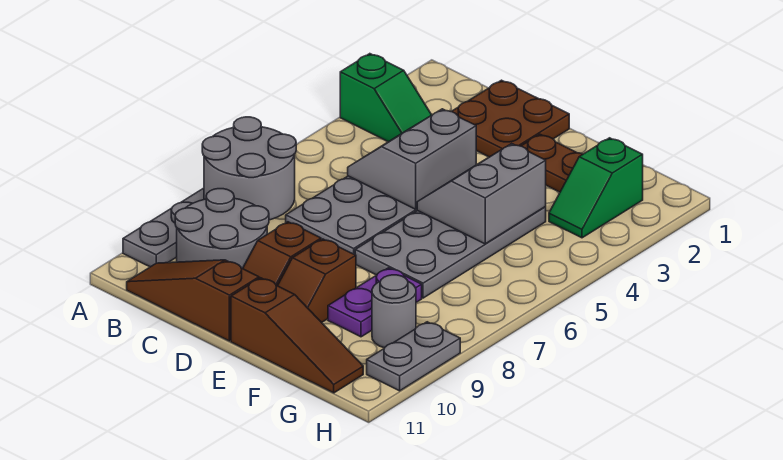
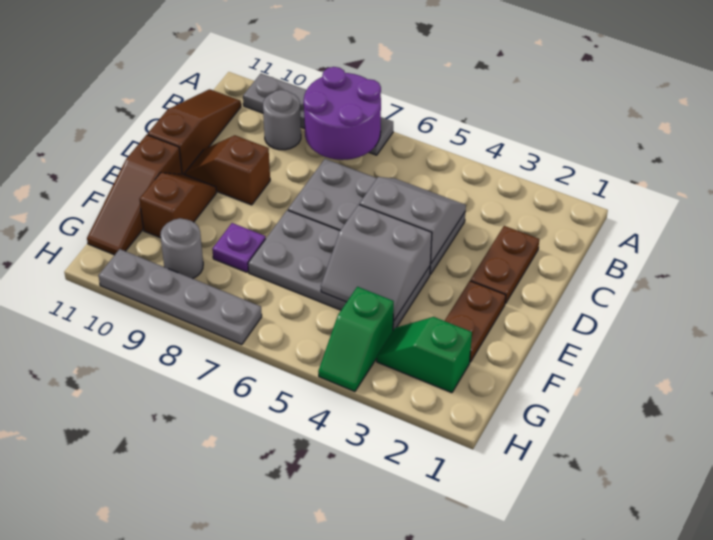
green slope A3:B3 level 1 top A -> green slope G4:H4 level 1 top G
grey round brick A7:B8 level 2 -> purple round brick A7:B8 level 2
grey round brick B9:C10 level 1 -> grey round brick B9 level 1
brown plate C1:D2 level 1 -> brown plate C2:D2 level 1
grey slope E4:F5 level 2 top F -> grey slope E4:F5 level 2 top E
brown slope E9:E10 level 1 top 9 -> brown slope E10:F10 level 1 top F
purple plate F8:F9 level 1 -> purple plate F8 level 1
grey plate H9:H10 level 1 -> grey plate H7:H10 level 1

